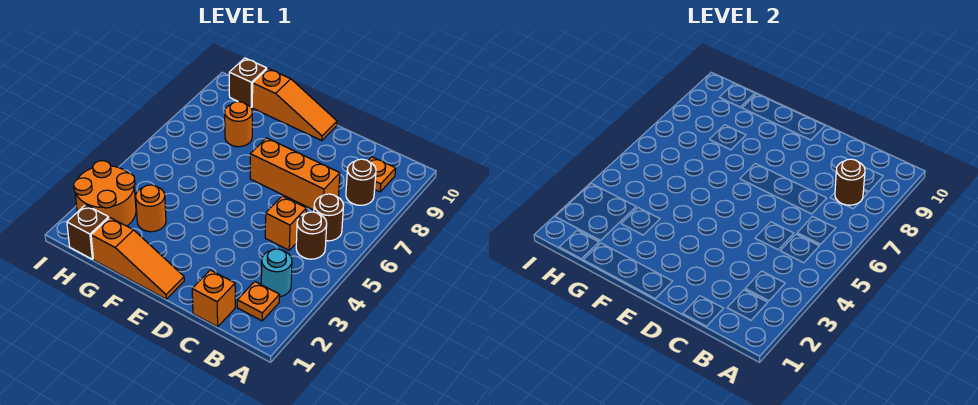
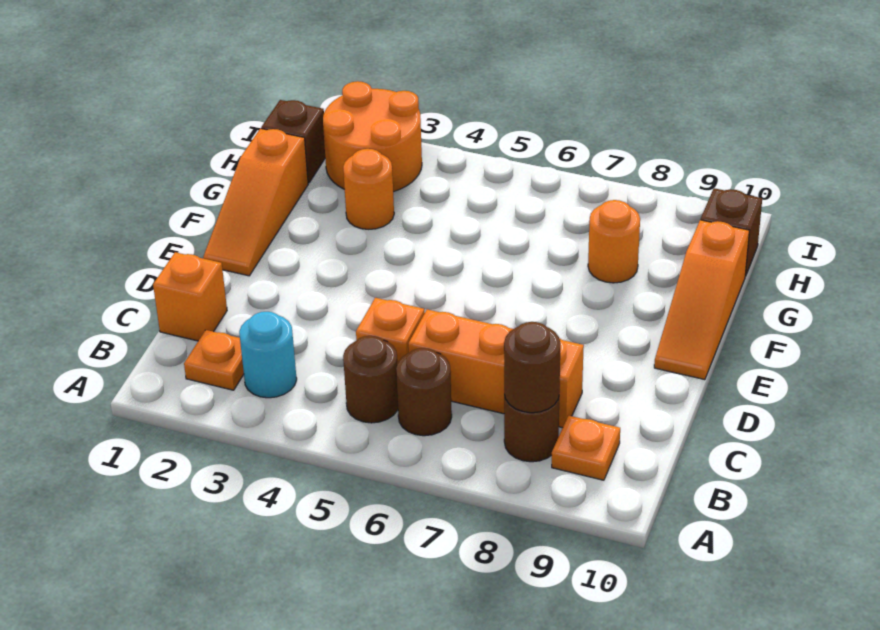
orange brick C7:E7 level 1 -> orange brick C6:C8 level 1

